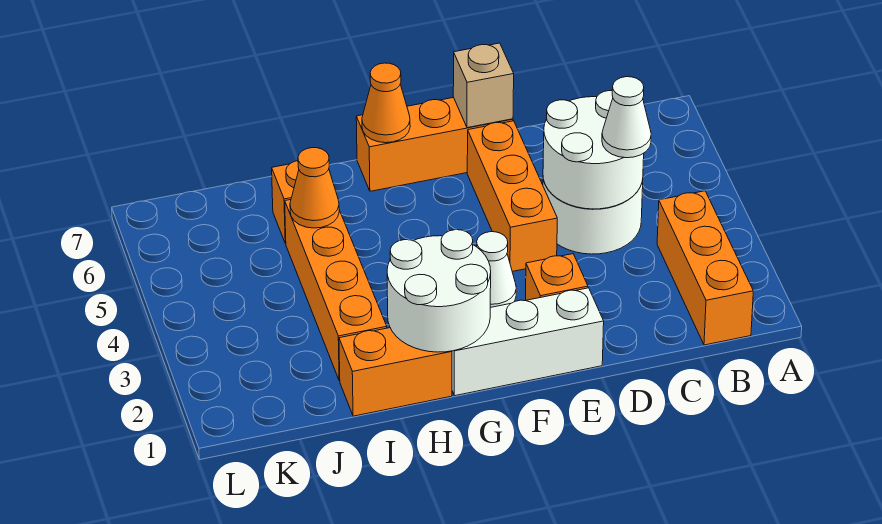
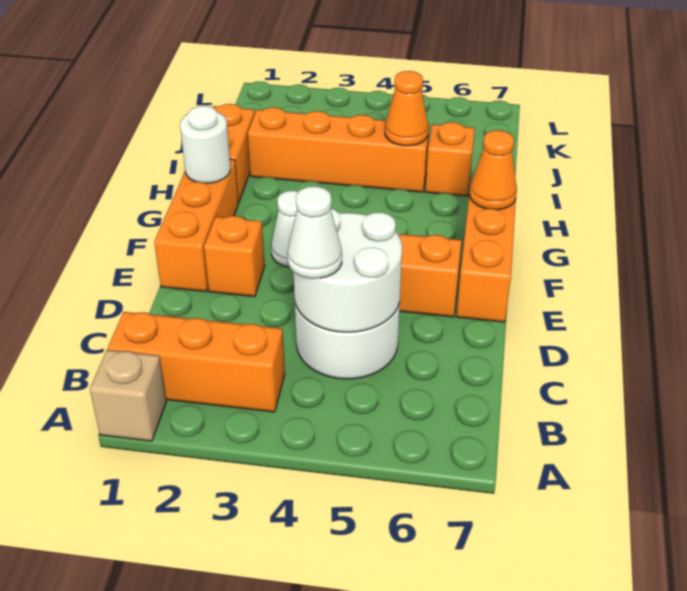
white brick E1:G1 level 1 -> orange brick E1:G1 level 1
tan brick E7 level 2 -> tan brick A1 level 1
white round brick G1:H2 level 2 -> white round brick G1 level 2

